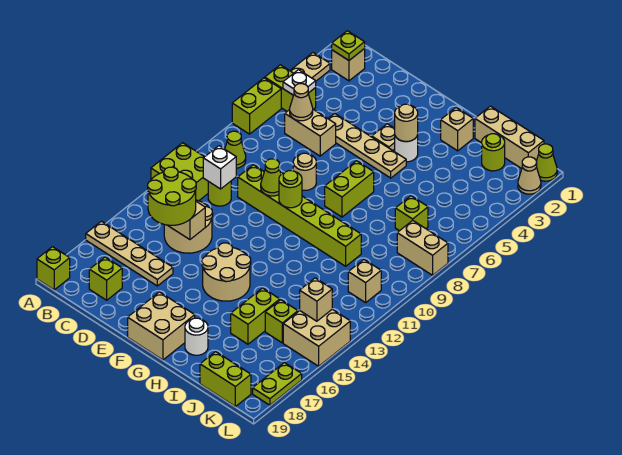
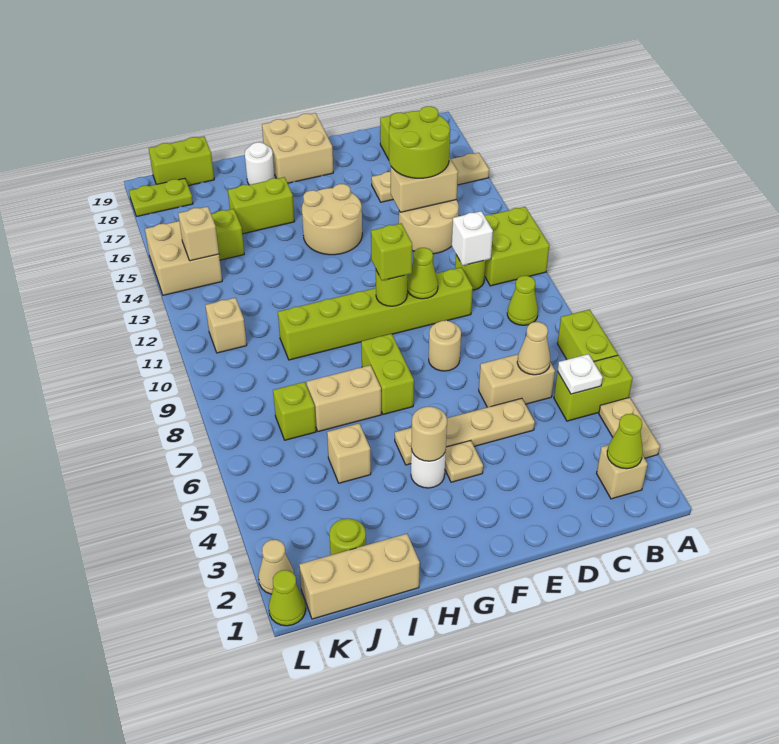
lime brick A19 level 1 -> lime brick F10 level 3
lime plate B2 level 2 -> lime cone B2 level 2
tan brick H2 level 1 -> tan brick I5 level 1
lime brick I15:I16 level 1 -> lime brick H16:I16 level 1
tan brick K8:L8 level 1 -> tan brick H7:I7 level 1
lime plate L17:L18 level 1 -> lime plate K18:L18 level 1

